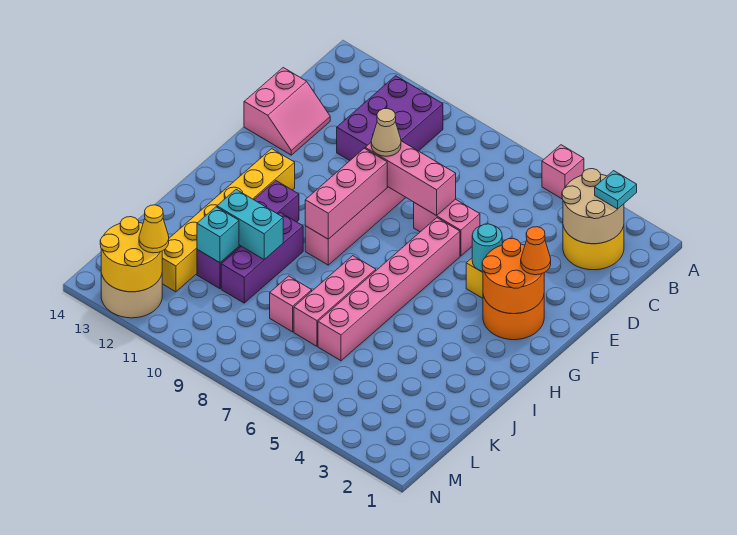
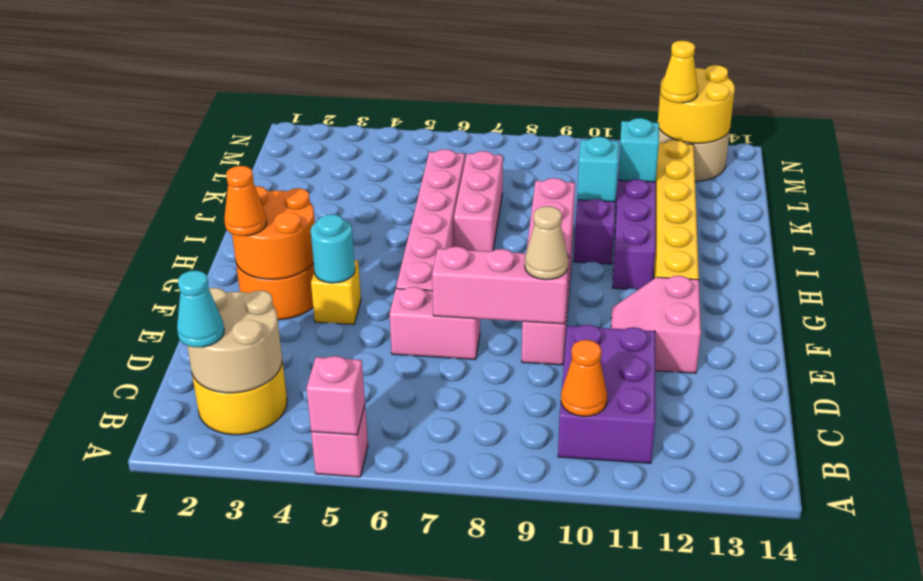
cyan plate B2 level 3 -> cyan cone B2 level 3
none -> orange cone B10 level 2
pink slope D13:E14 level 1 top 14 -> pink slope E11:F12 level 1 top 12
cyan brick J10:J11 level 2 -> cyan brick J10 level 2
pink brick K8 level 1 -> pink brick A5 level 2

